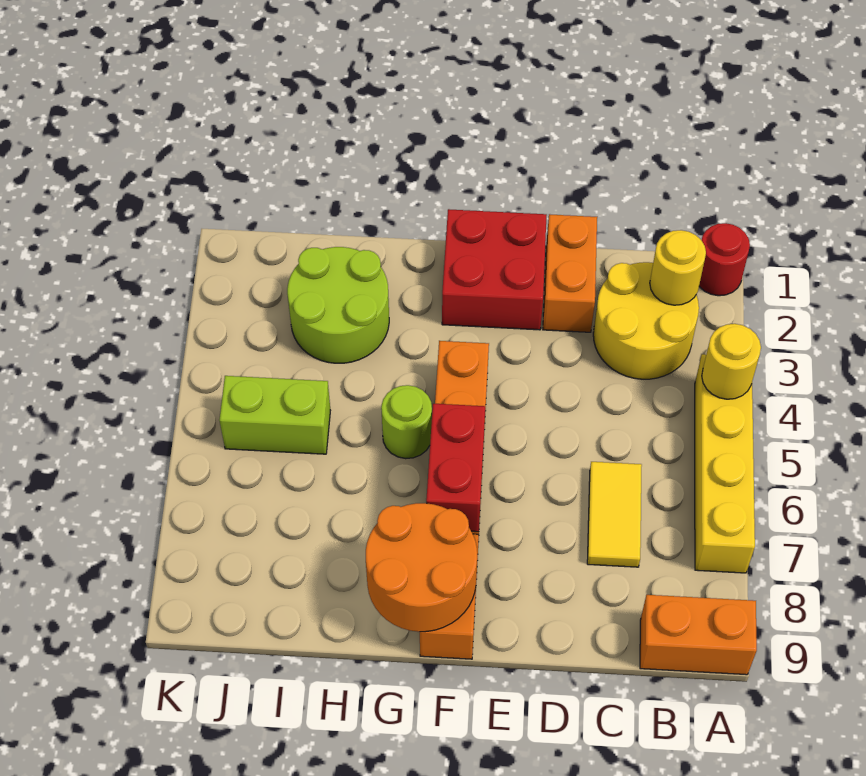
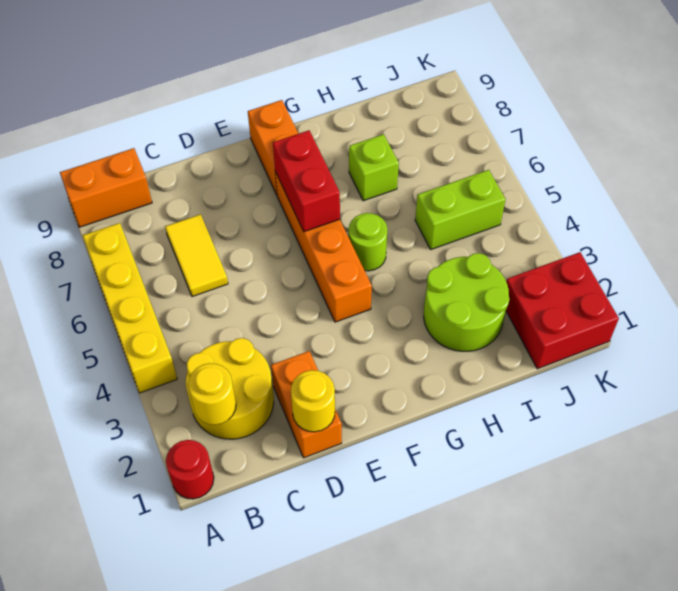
yellow round brick A4 level 2 -> yellow round brick D1 level 2
red brick E1:F2 level 1 -> red brick J1:K2 level 1
orange round brick F8:G9 level 2 -> none
none -> lime brick H7 level 1

